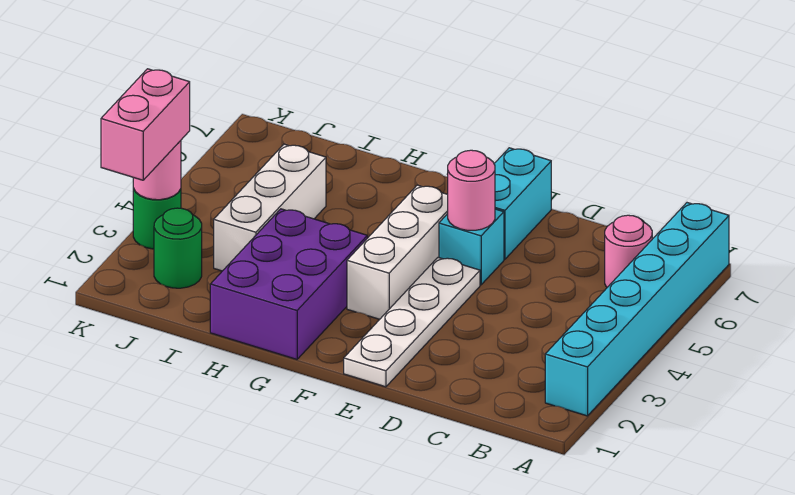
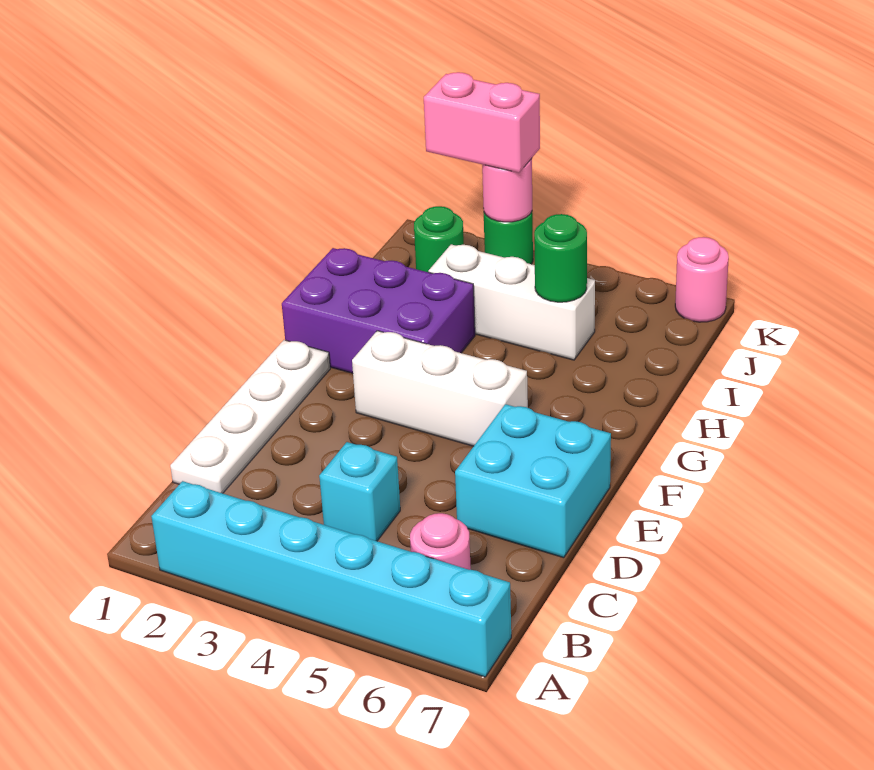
white plate E1:E4 level 1 -> white plate C1:F1 level 1
cyan brick E5 level 1 -> cyan brick C4 level 1
pink round brick E5 level 2 -> pink round brick K7 level 1
cyan brick E6:E7 level 1 -> cyan brick D6:E7 level 1
none -> green round brick I5 level 2

